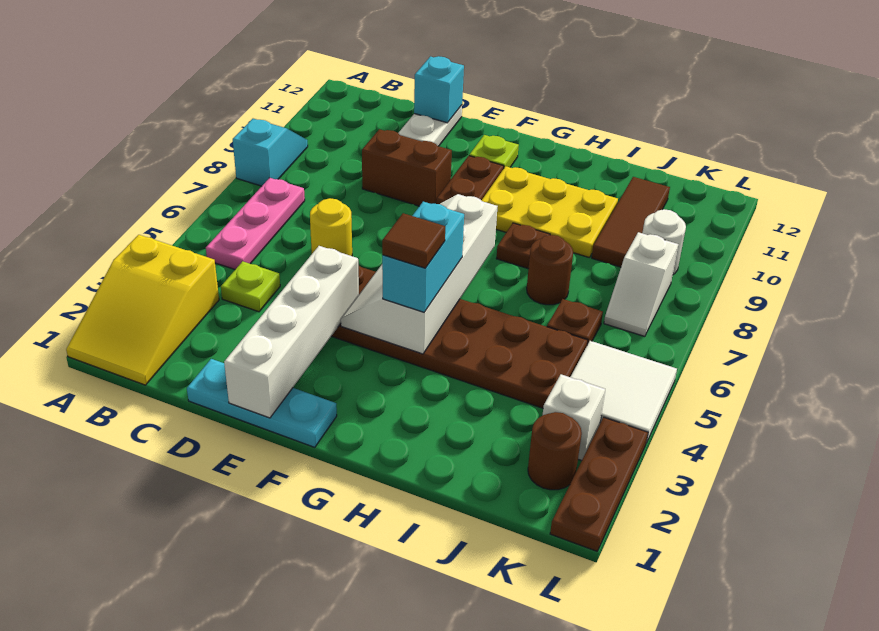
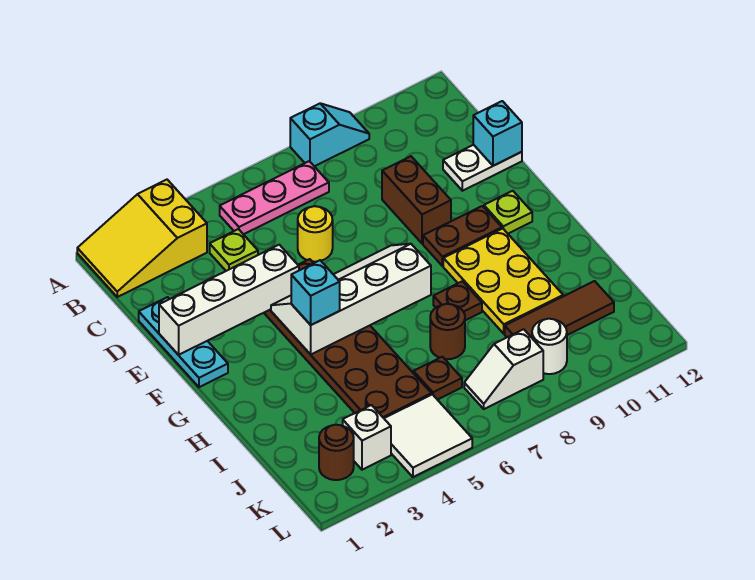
cyan brick G4:G5 level 3 -> cyan brick G4 level 3
brown tile G4 level 4 -> none
brown plate L1:L3 level 1 -> none

